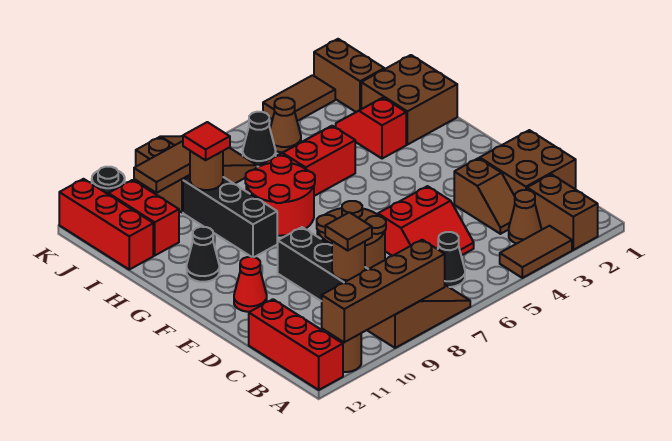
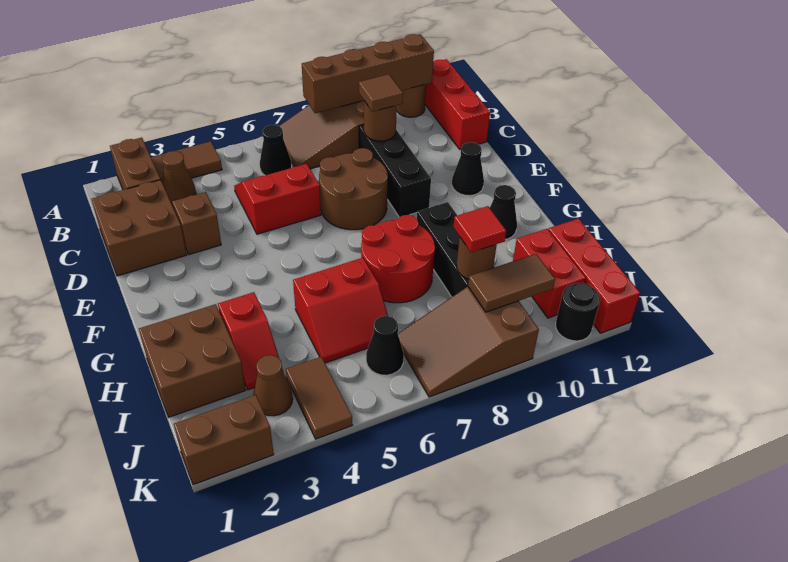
red cone E11 level 1 -> black cone E11 level 1
brown brick J2:K2 level 1 -> brown brick K1:K2 level 1
brown cone J5 level 1 -> brown cone J3 level 1
brown tile K3:K4 level 1 -> brown tile J4:K4 level 1

